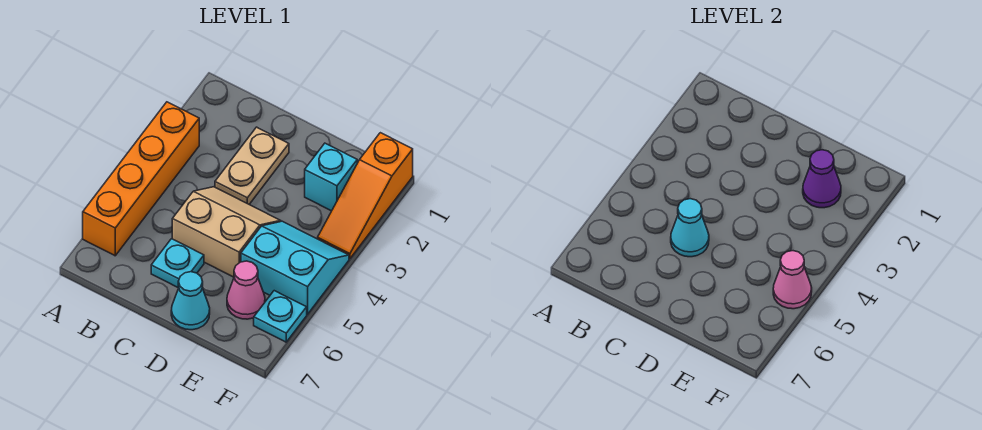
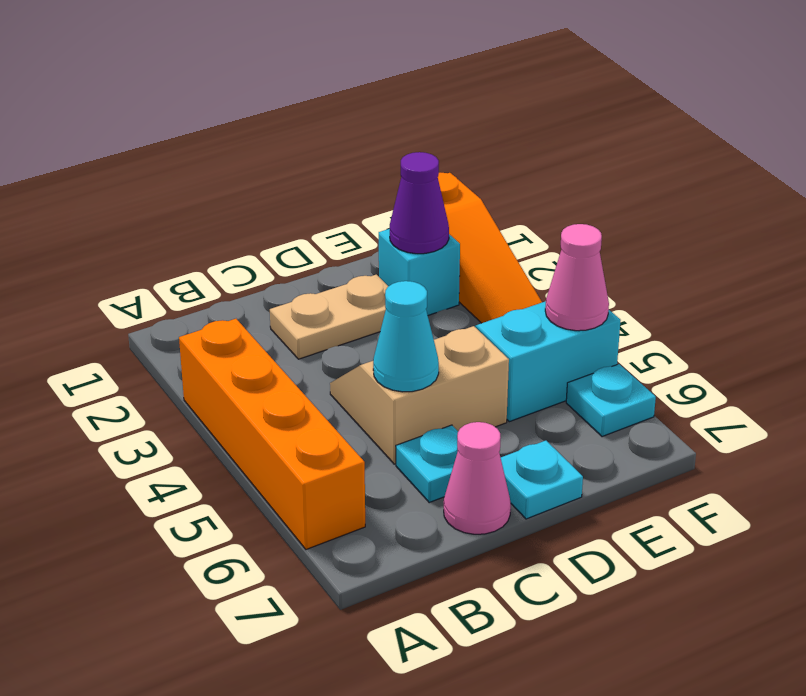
tan plate C2:C3 level 1 -> tan plate C2:D2 level 1
cyan cone D7 level 1 -> cyan plate D7 level 1
pink cone E6 level 1 -> pink cone C7 level 1

